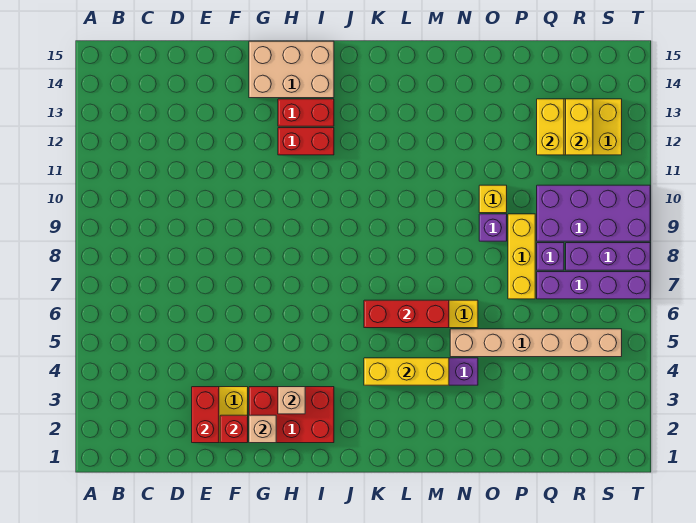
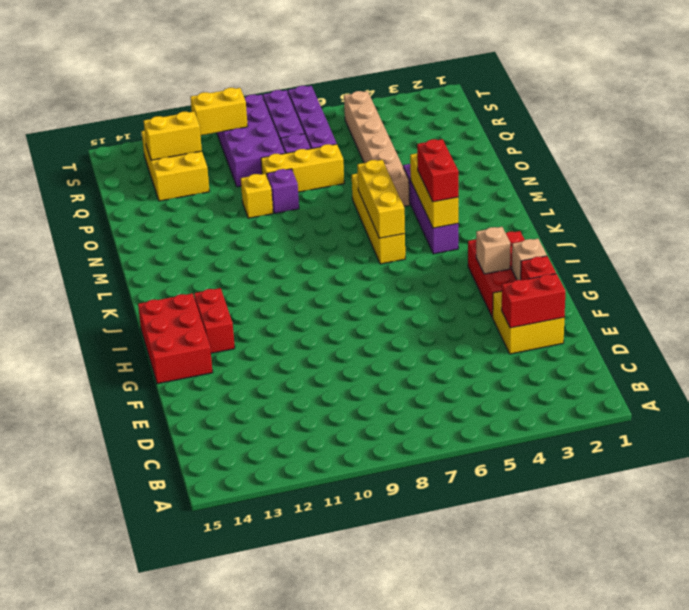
tan brick G14:I15 level 1 -> red brick G14:I15 level 1
red brick H12:I12 level 1 -> red brick K4:L4 level 3
red brick K6:M6 level 2 -> yellow brick K6:M6 level 2
yellow brick Q12:Q13 level 2 -> yellow brick S10:S11 level 2

